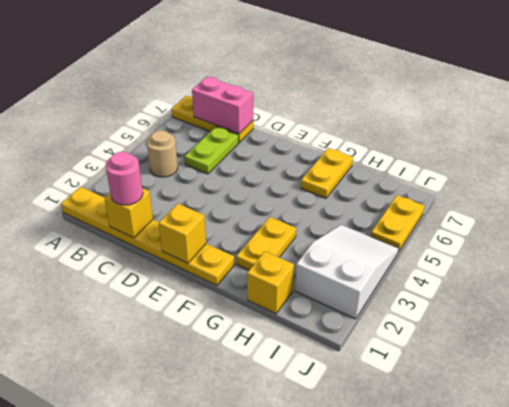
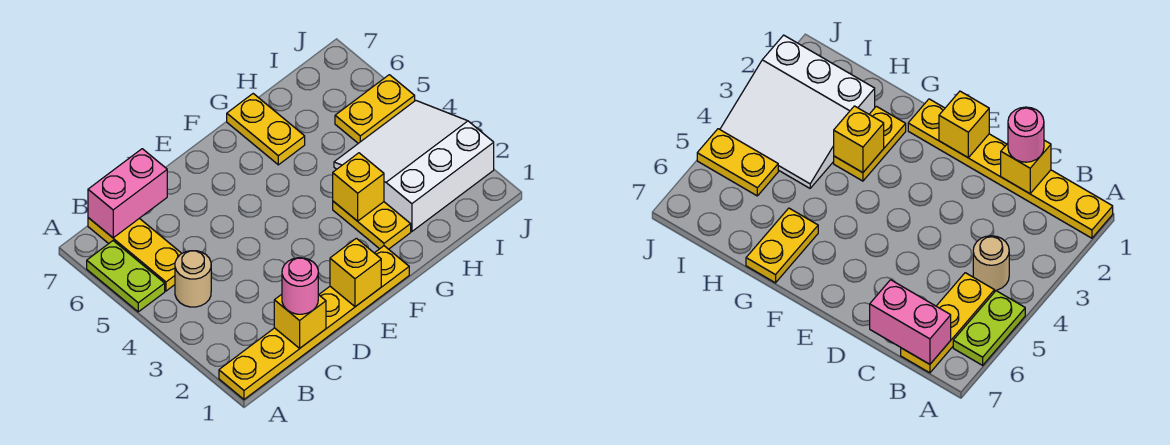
yellow plate A7:C7 level 1 -> yellow plate B5:B7 level 1
lime plate C5:C6 level 1 -> lime plate A5:A6 level 1
yellow brick H1 level 1 -> yellow brick G3 level 2
white slope I2:J4 level 1 top 2 -> white slope H2:J4 level 1 top 2
yellow plate J5:J6 level 1 -> yellow plate I5:J5 level 1

